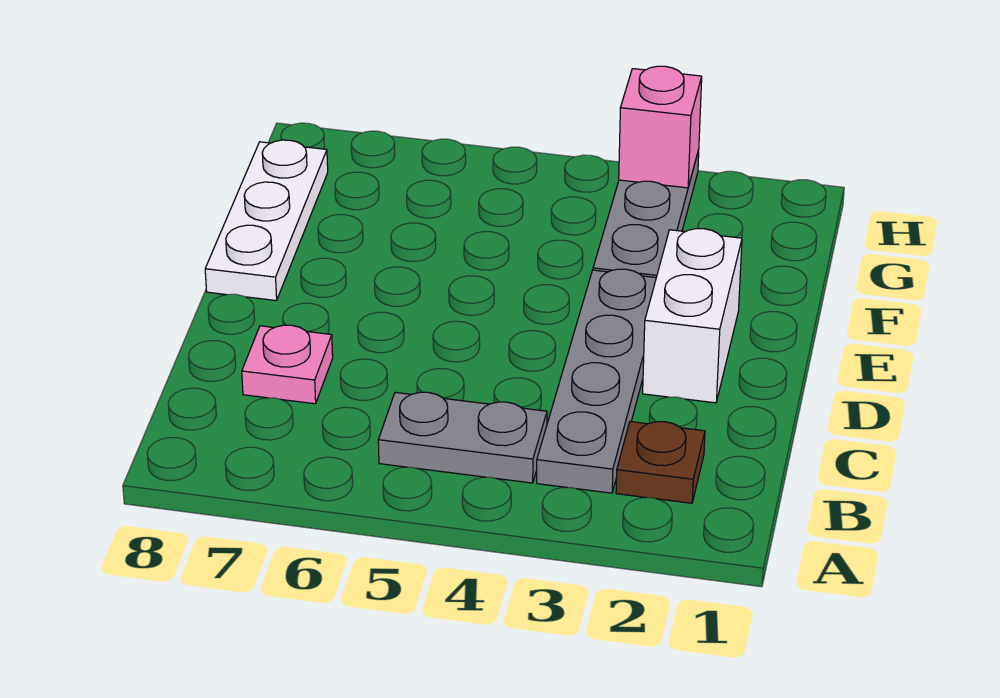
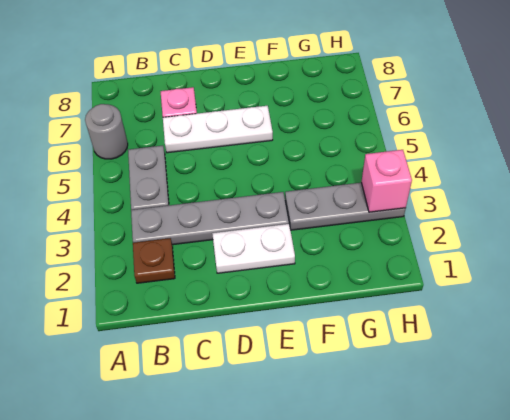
none -> grey round brick A6 level 1
white brick D2:E2 level 1 -> white plate D2:E2 level 1
white plate E8:G8 level 1 -> white plate C6:E6 level 1

